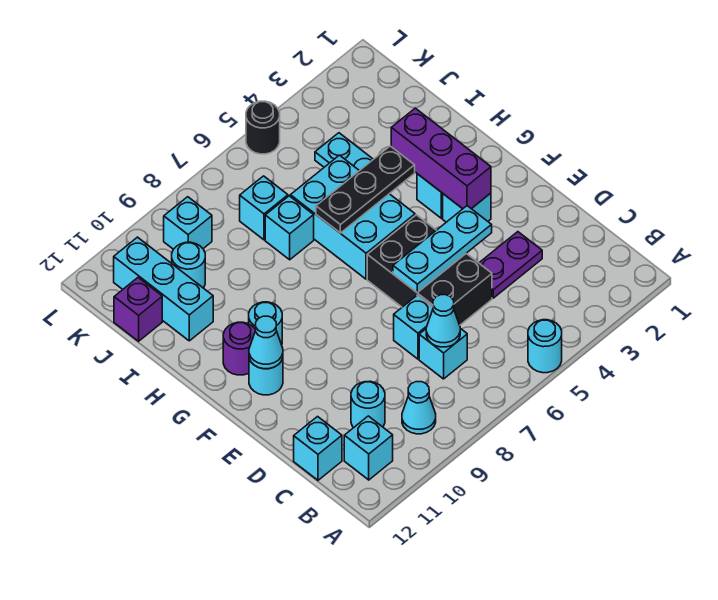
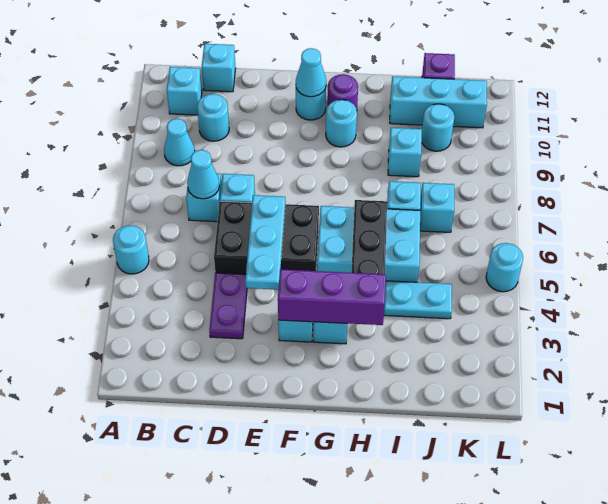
cyan brick K9 level 1 -> cyan brick I9 level 1
black round brick L5 level 1 -> cyan round brick L5 level 1

